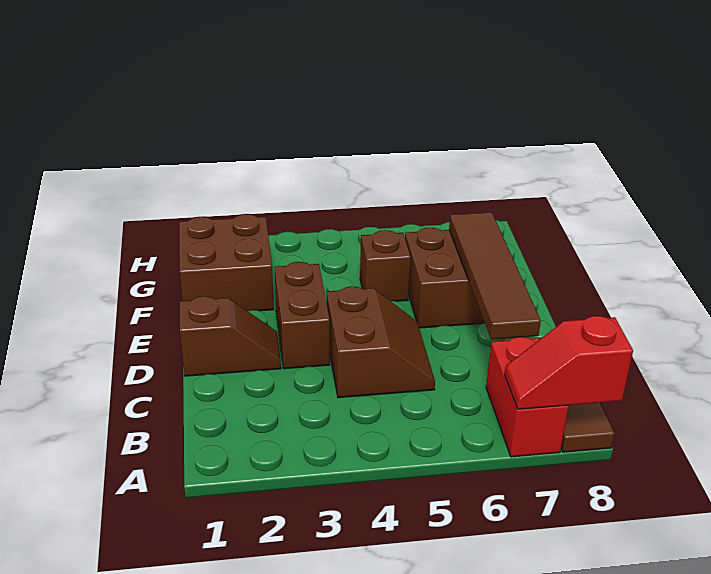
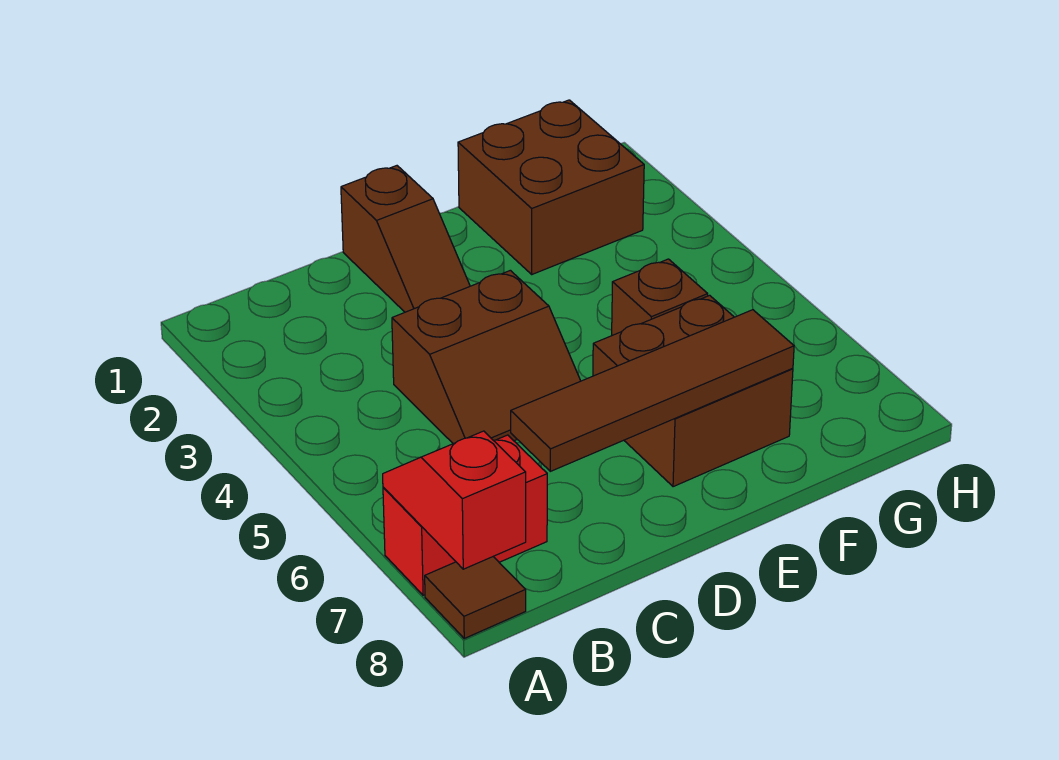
brown brick D3:E3 level 1 -> none

